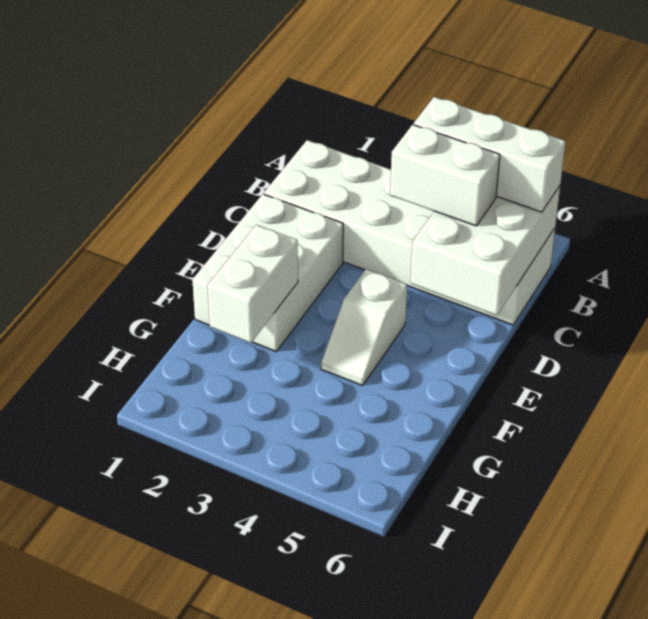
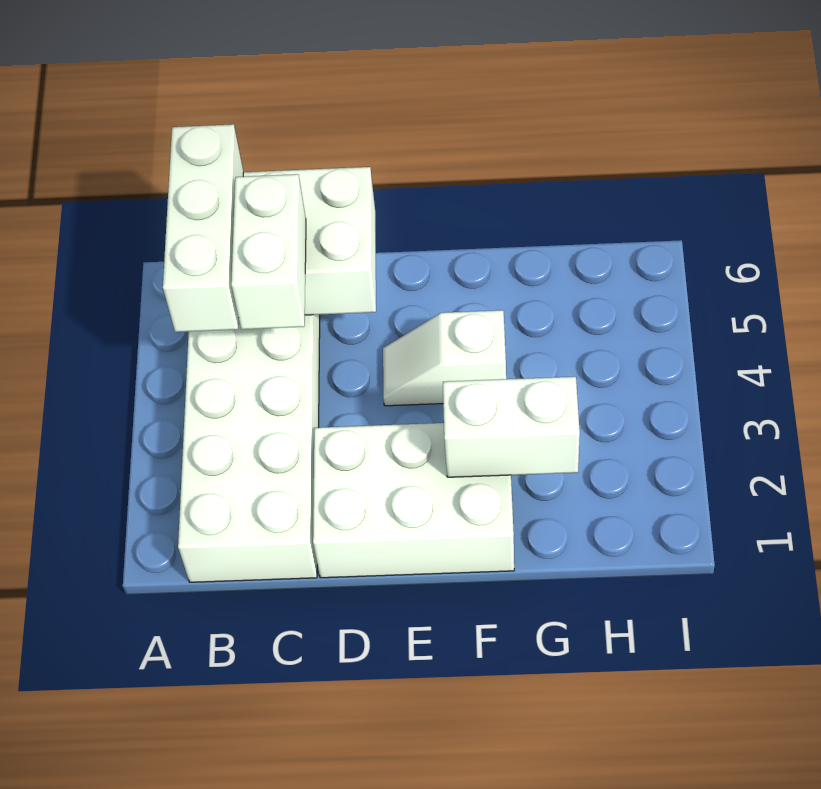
white slope E4:F4 level 1 top E -> white slope E4:F4 level 1 top F

